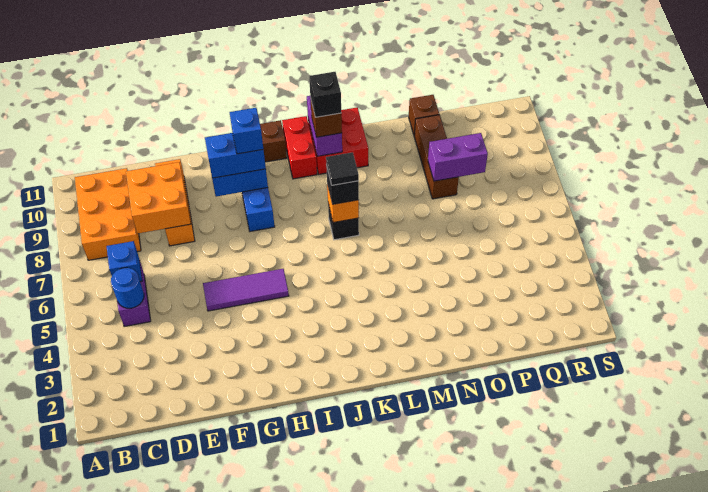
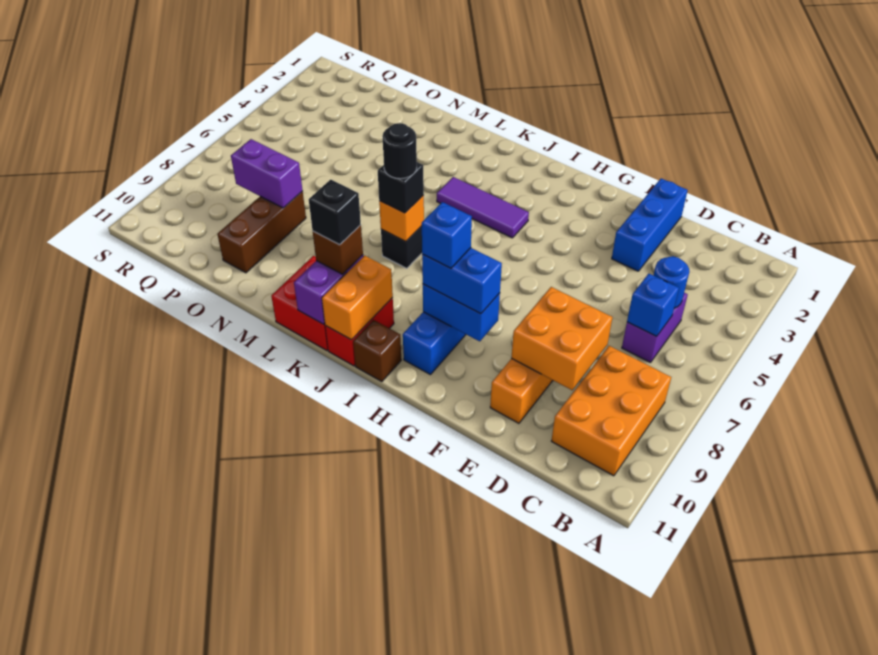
none -> blue brick E1:E3 level 1
purple tile F5:H5 level 1 -> purple tile I4:K4 level 1
none -> orange brick J10:J11 level 2
black tile K7 level 4 -> black round brick K7 level 4
brown brick O11 level 1 -> none

